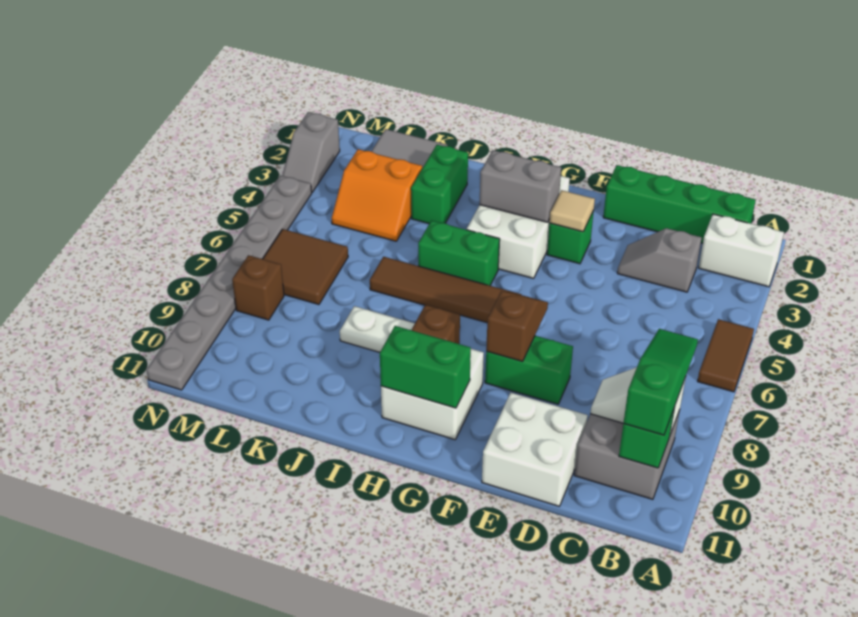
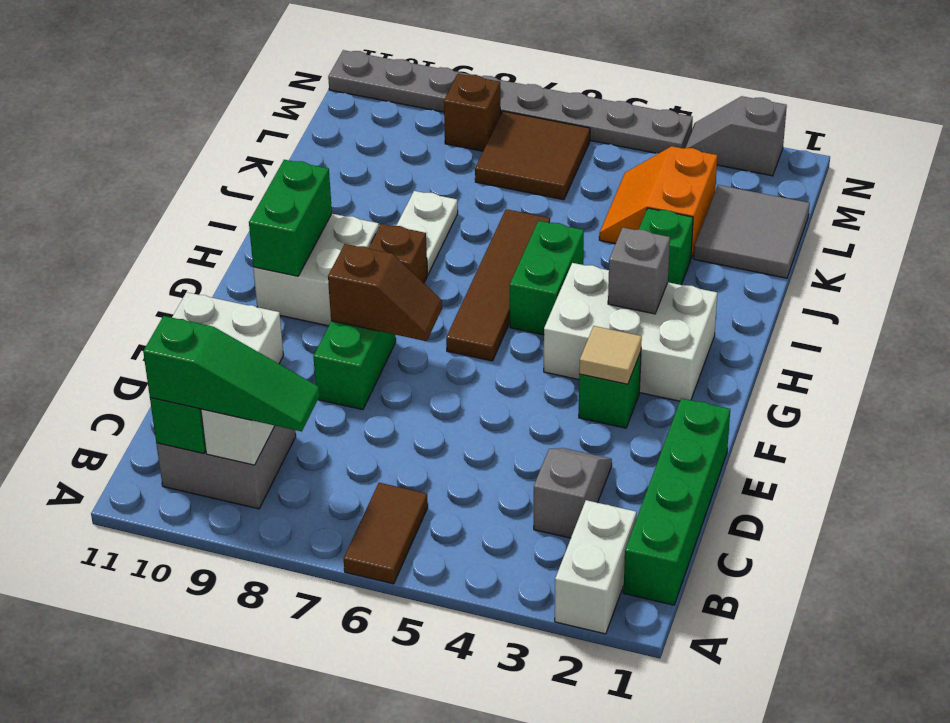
brown tile A5:A6 level 1 -> brown tile A6:B6 level 1
grey brick G3:H3 level 2 -> grey brick H3 level 2
green brick J2:J3 level 1 -> green brick J3 level 1

